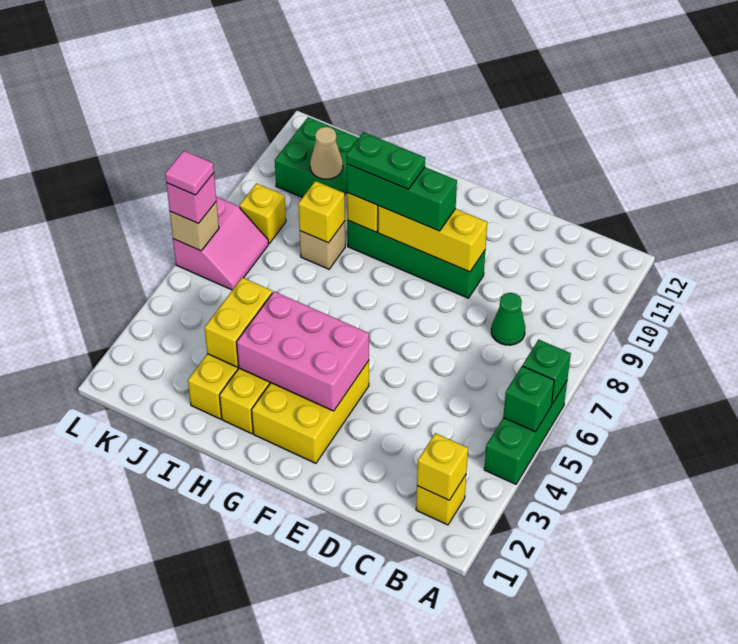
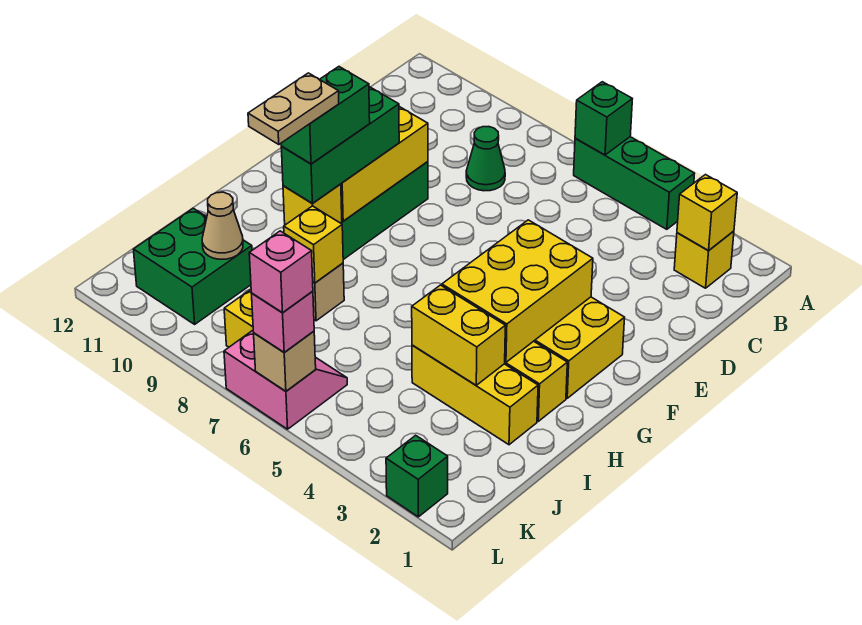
green brick A5 level 2 -> green brick L2 level 1
pink brick F3:H4 level 2 -> yellow brick F3:H4 level 2
green plate G9:H9 level 4 -> green brick G9:H9 level 4
none -> tan plate H9:I9 level 5
pink tile L6 level 4 -> pink brick L6 level 4

